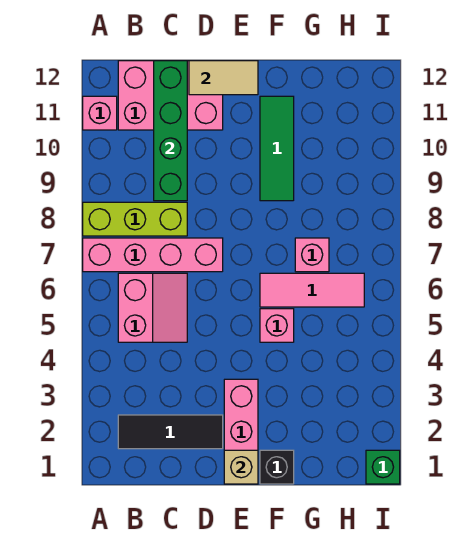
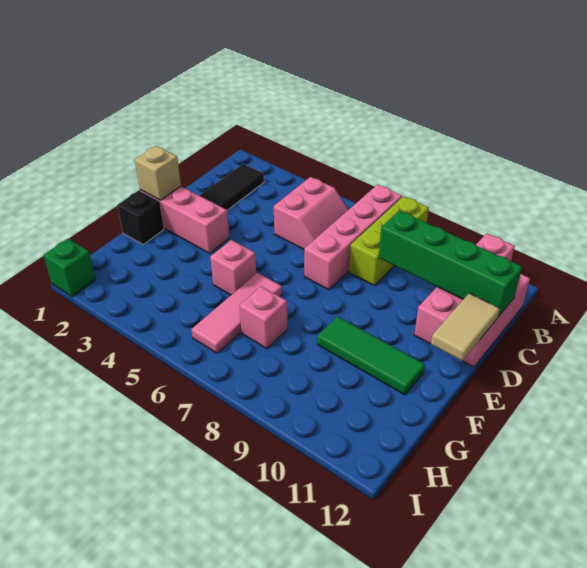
pink slope B5:C6 level 1 top B -> pink slope B5:C6 level 1 top 5

